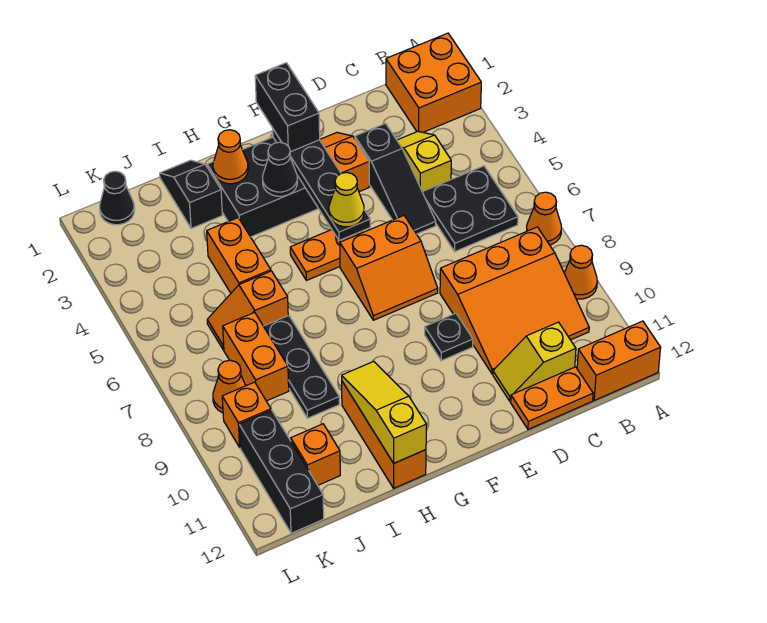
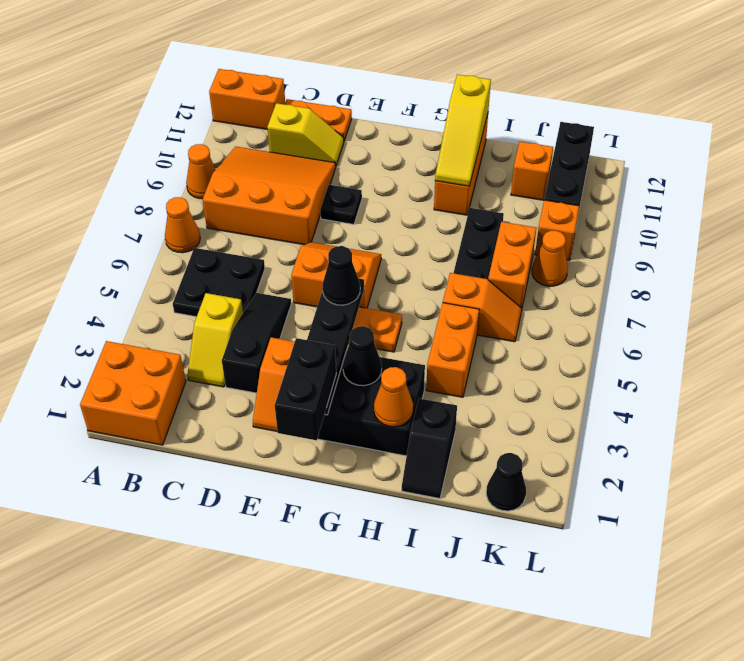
yellow cone F5 level 3 -> black cone F5 level 3

